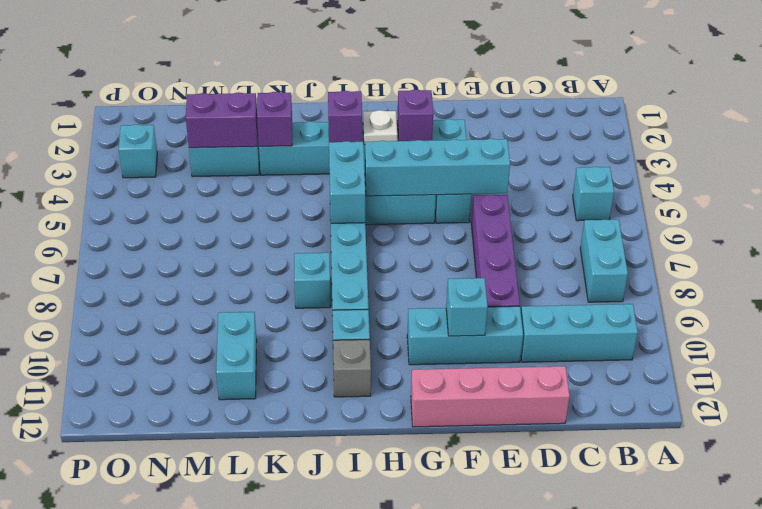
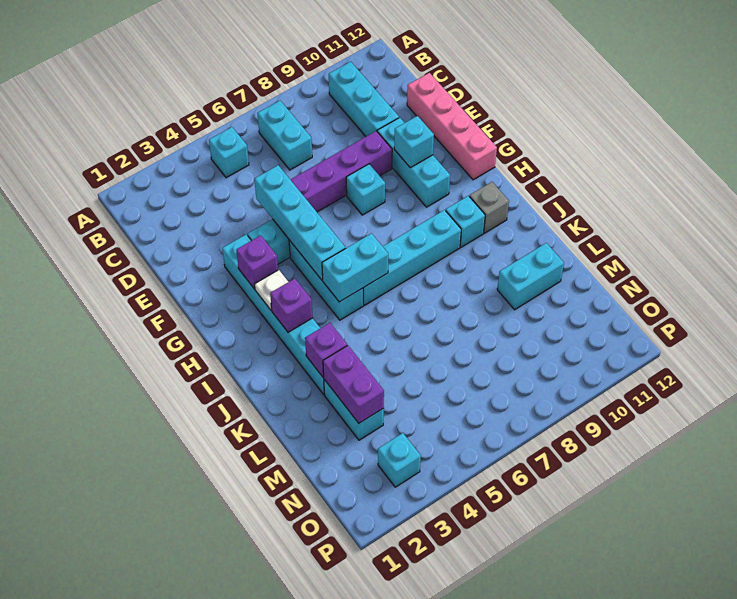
cyan brick B7:B8 level 1 -> cyan brick B7:C7 level 1
cyan brick J8 level 1 -> cyan brick F8 level 1

